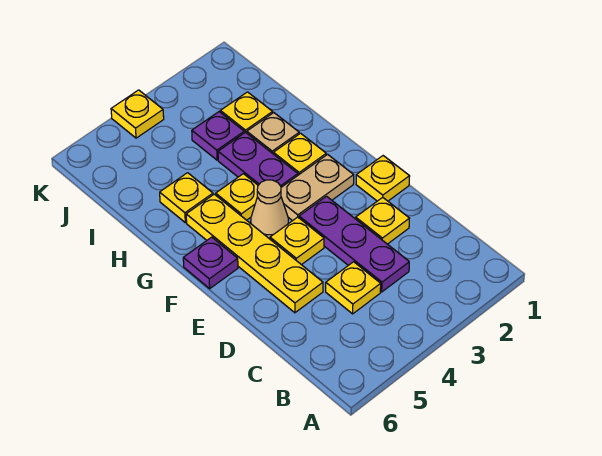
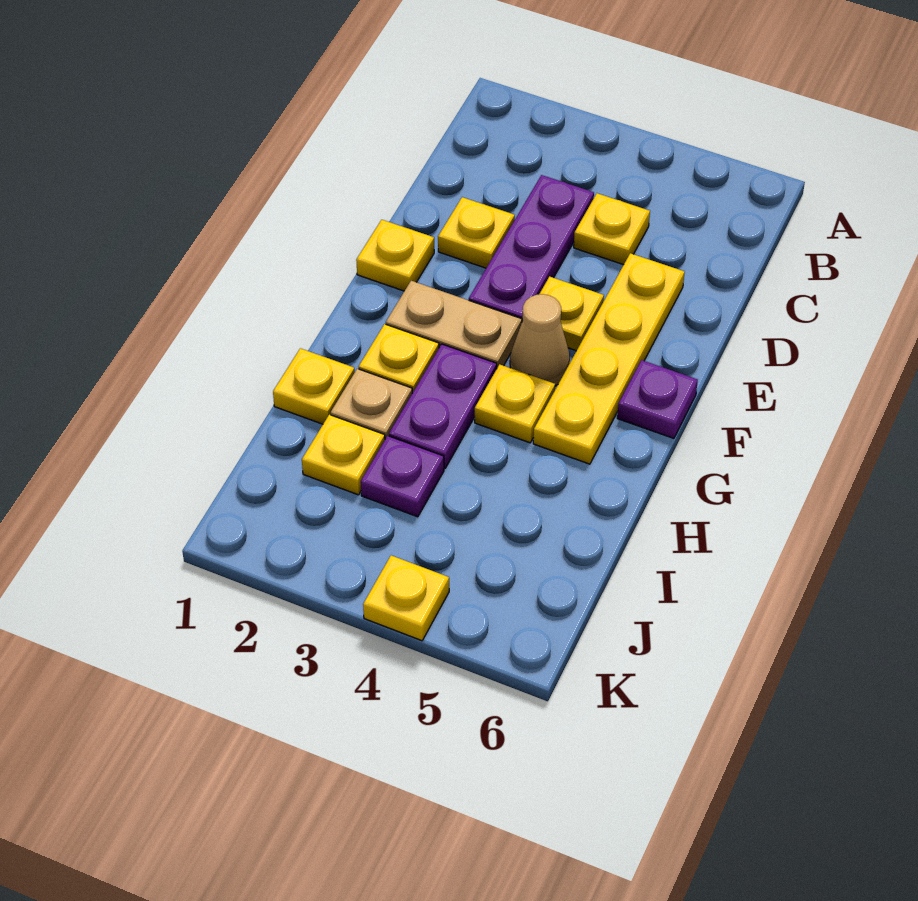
yellow plate H5 level 1 -> yellow plate H1 level 1

